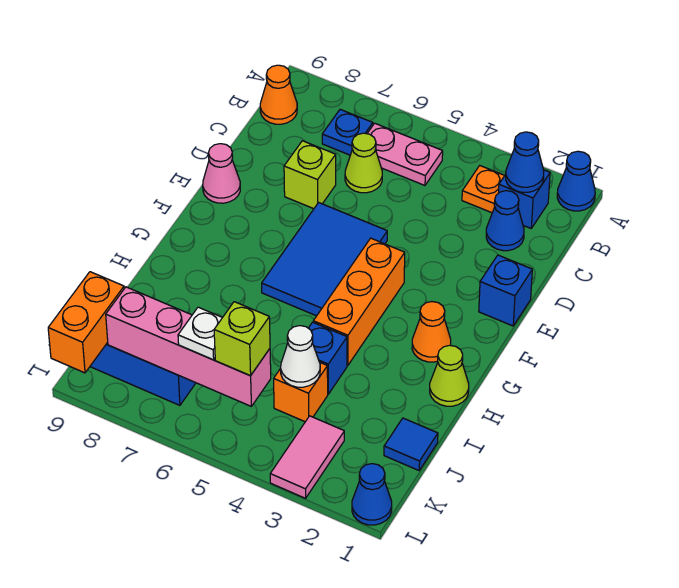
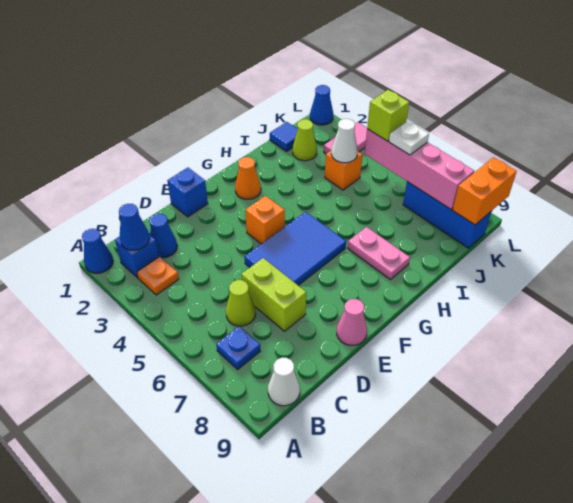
pink plate B5:B6 level 1 -> pink plate H7:H8 level 1
orange cone B9 level 1 -> white cone B9 level 1
lime brick D7 level 1 -> lime brick D6:D7 level 1
orange brick F4:H4 level 1 -> orange brick F4 level 1
lime cone H1 level 1 -> lime cone J2 level 1
blue brick I4 level 1 -> none

